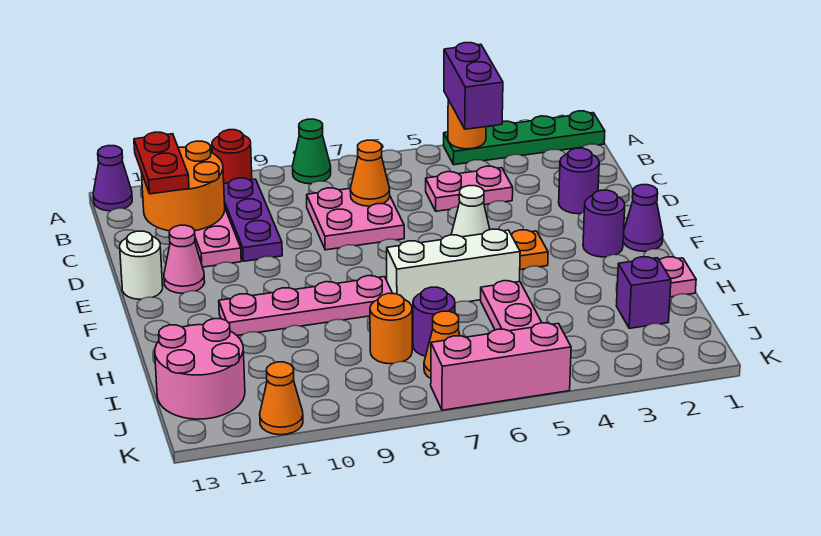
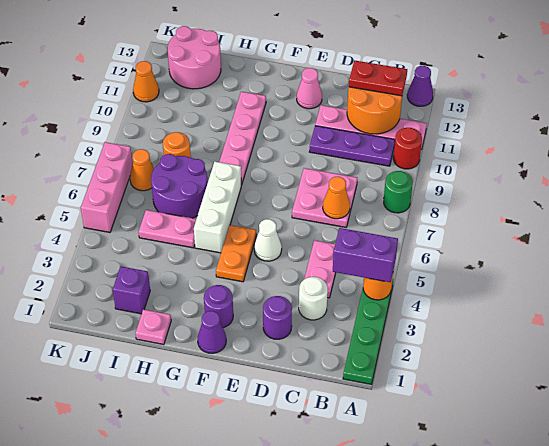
green cone A8 level 1 -> green round brick A8 level 1
white round brick E13 level 1 -> white round brick C3 level 1
purple round brick I7 level 1 -> purple round brick H6:I7 level 1

